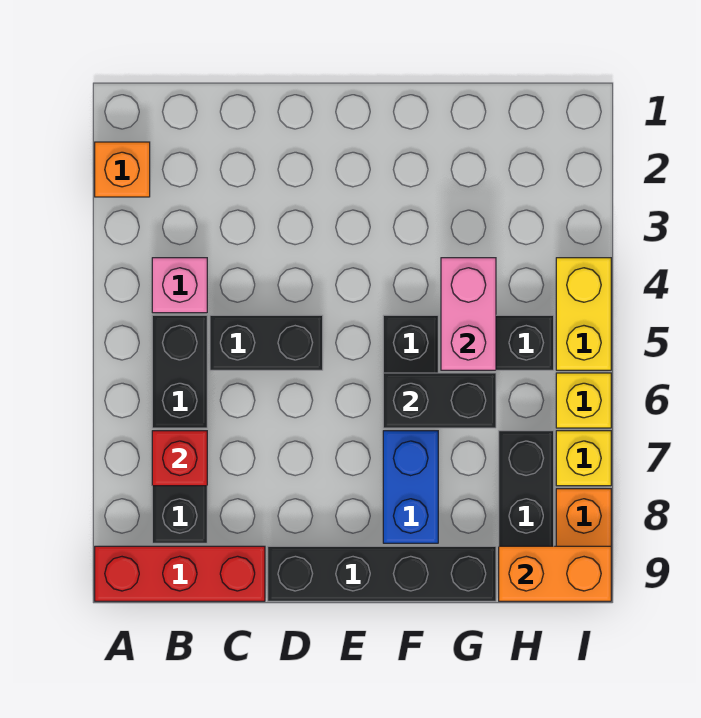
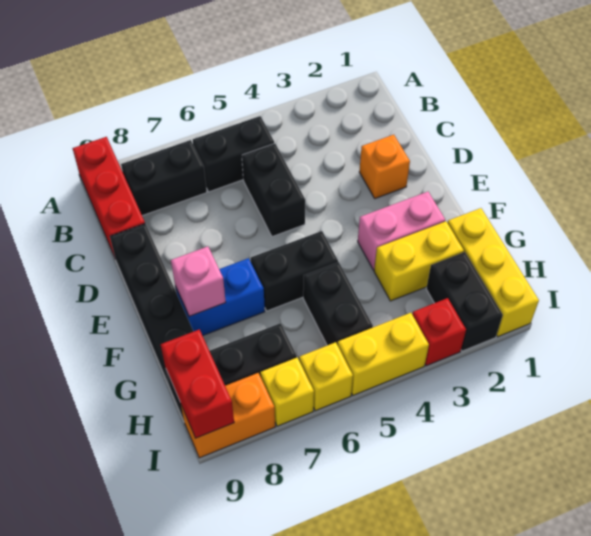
orange brick A2 level 1 -> orange brick D2 level 1
pink brick B4 level 1 -> pink brick F8 level 2
red brick B7 level 2 -> red brick I3 level 1
black brick F6:G6 level 2 -> black brick H2:I2 level 1
none -> yellow brick G1:I1 level 1
none -> yellow brick G2:G3 level 1
pink brick G4:G5 level 2 -> pink brick F2:F3 level 1
orange brick H9:I9 level 2 -> red brick H9:I9 level 2

